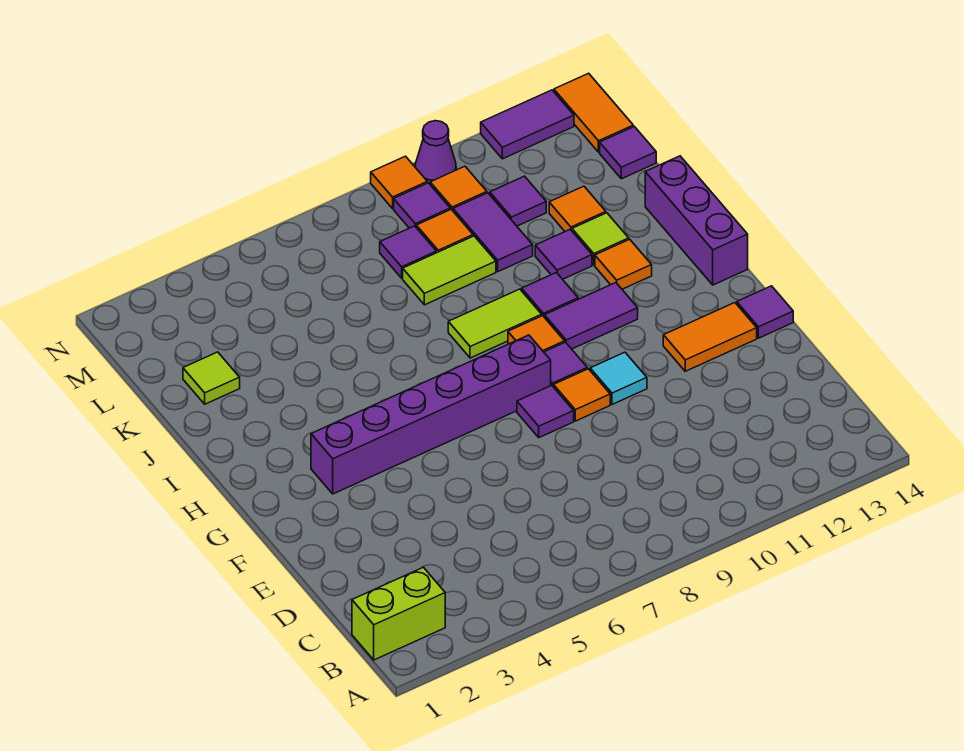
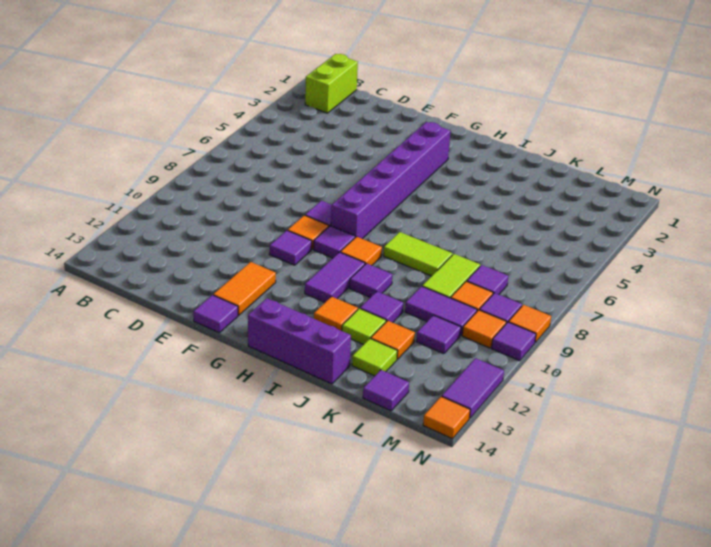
cyan tile F10 level 1 -> purple tile F10 level 1
lime tile I8:I9 level 1 -> lime tile I8:J8 level 1
lime tile K2 level 1 -> lime tile K13 level 1
orange tile M14:N14 level 1 -> orange tile N14 level 1
purple cone N10 level 1 -> purple tile N10 level 1

